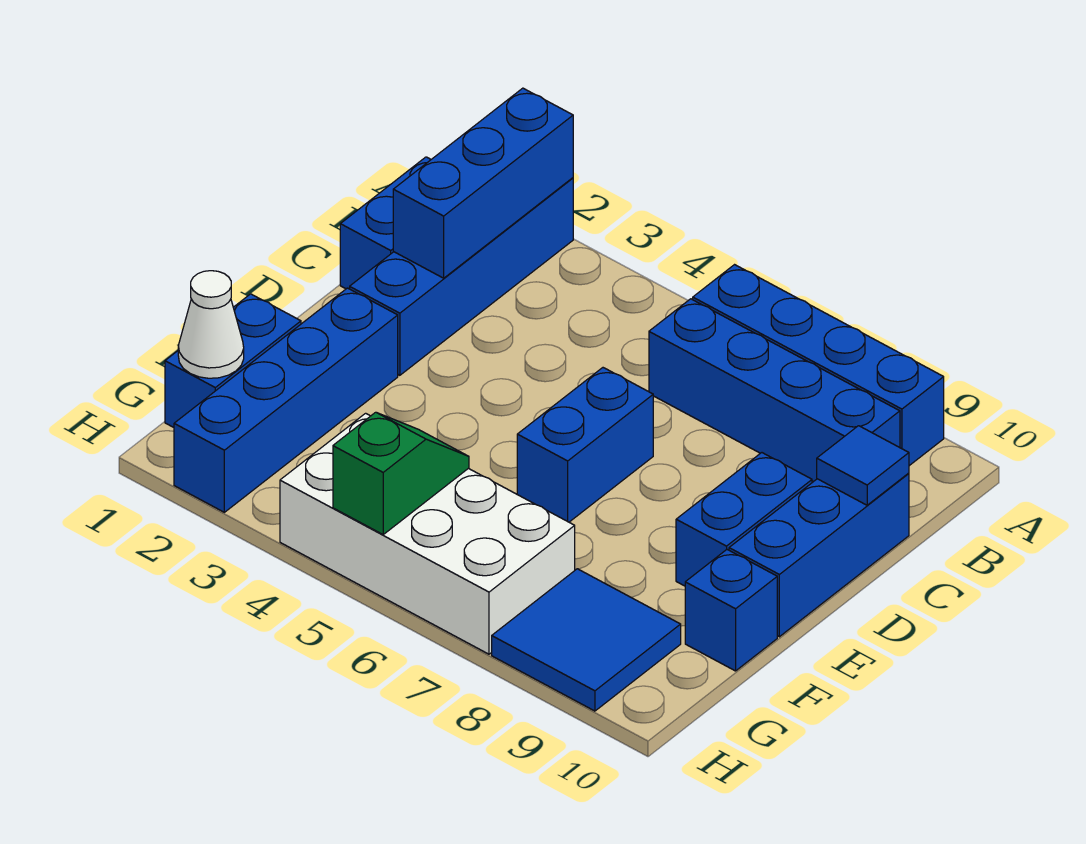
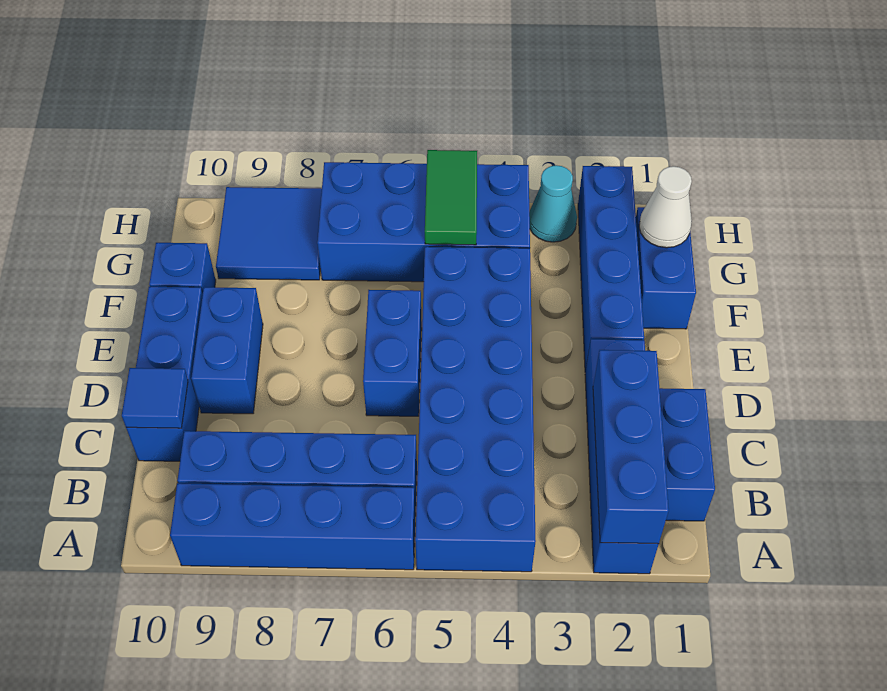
none -> blue brick A4:F5 level 1
white brick G4:H7 level 1 -> blue brick G4:H7 level 1
green slope G5:H5 level 2 top H -> green tile G5:H5 level 2
none -> cyan cone H3 level 1

